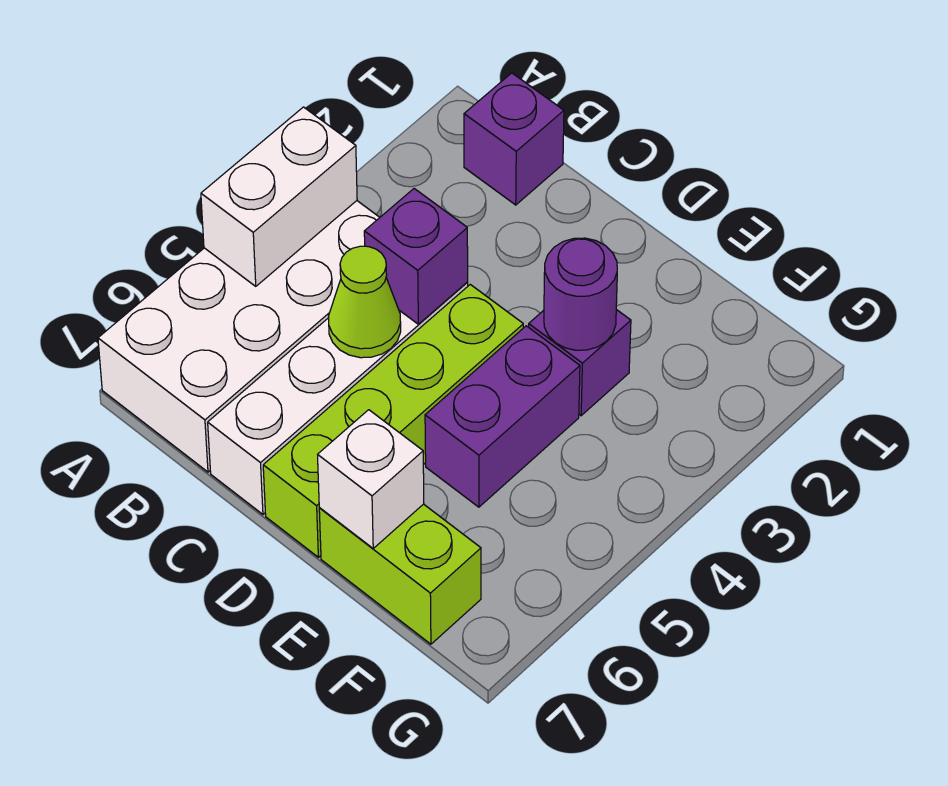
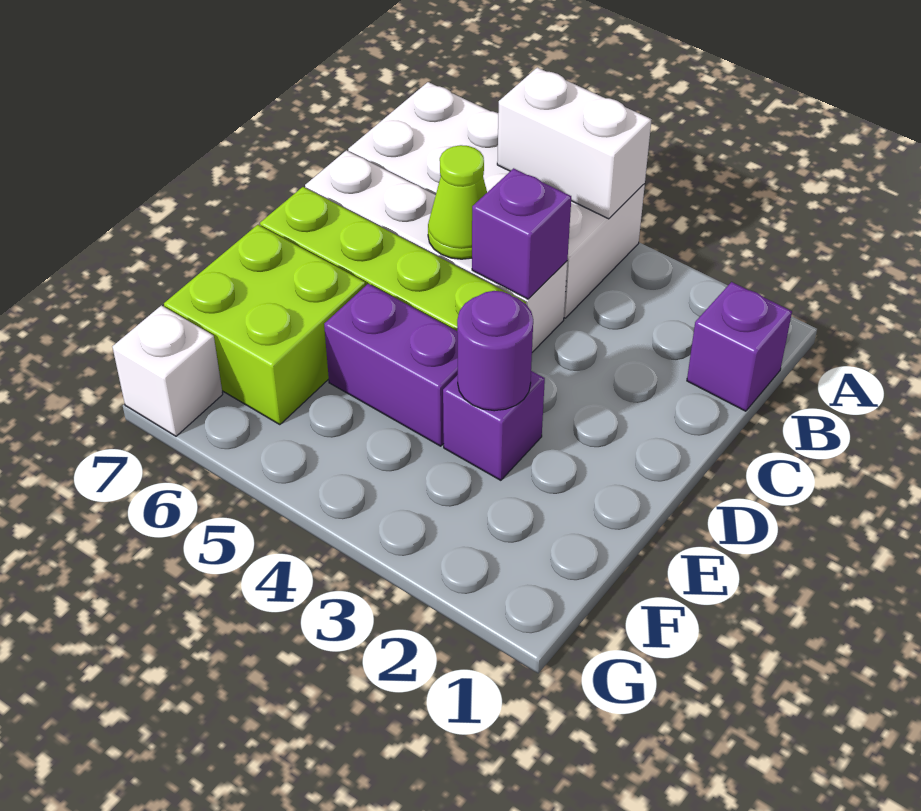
lime brick E7:F7 level 1 -> lime brick E6:F7 level 1
white brick E7 level 2 -> white brick G7 level 1

